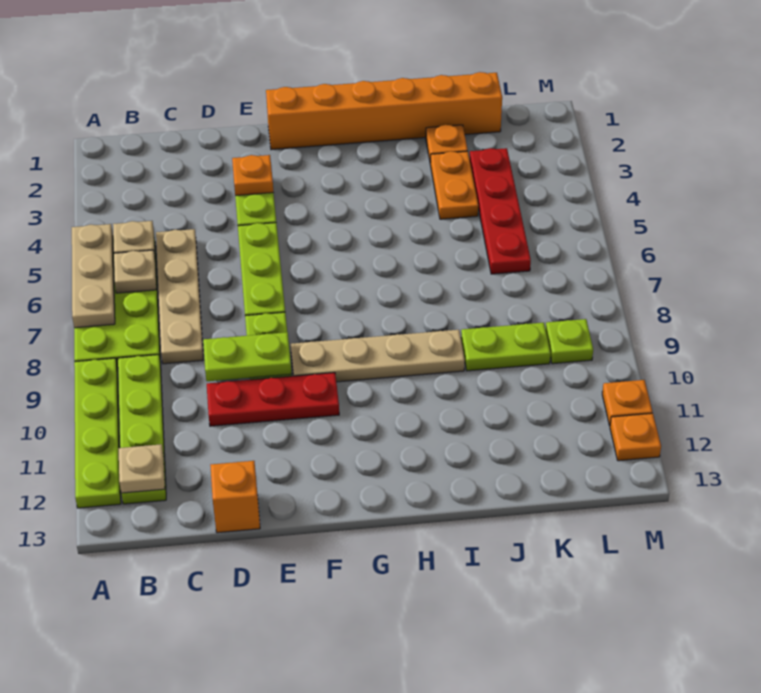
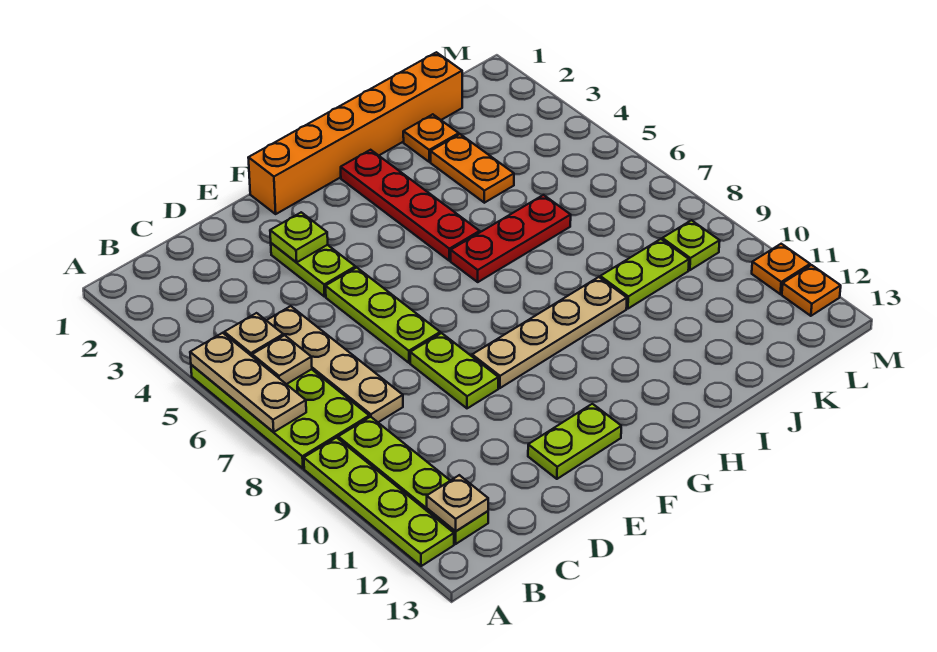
lime plate D9:E9 level 2 -> lime plate E12:F12 level 1
red plate D10:F10 level 1 -> red plate H6:J6 level 1
orange brick D13 level 1 -> none
orange plate E3 level 2 -> lime plate E3 level 2
red plate K3:K6 level 1 -> red plate H2:H5 level 1

